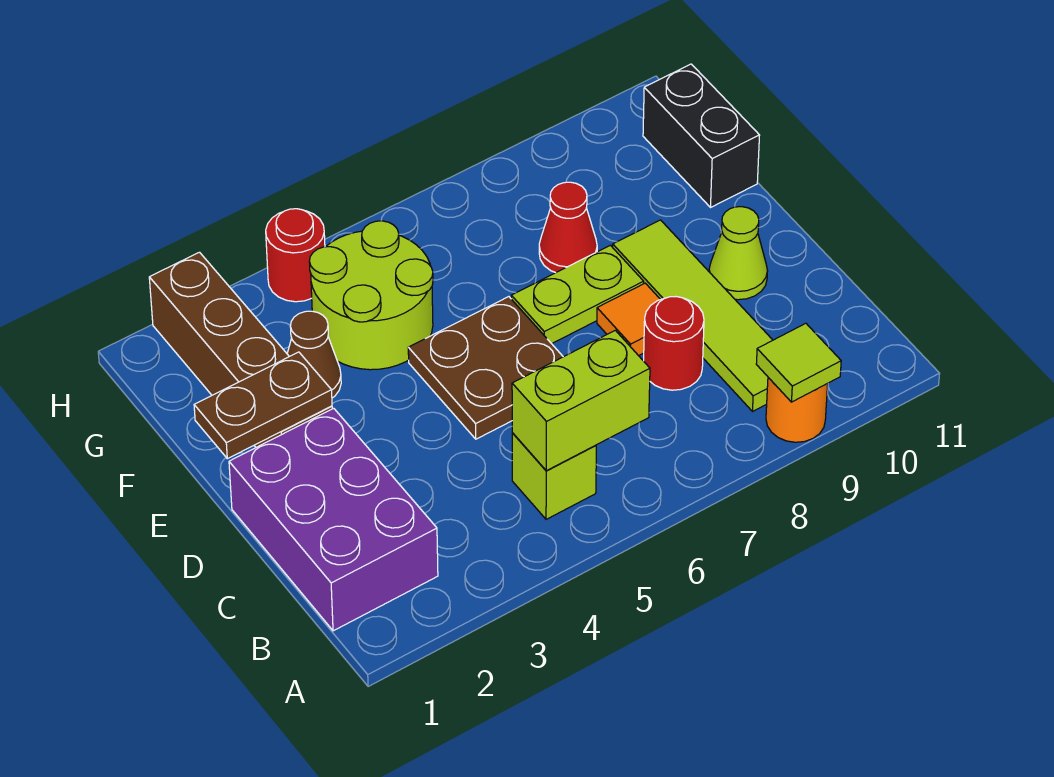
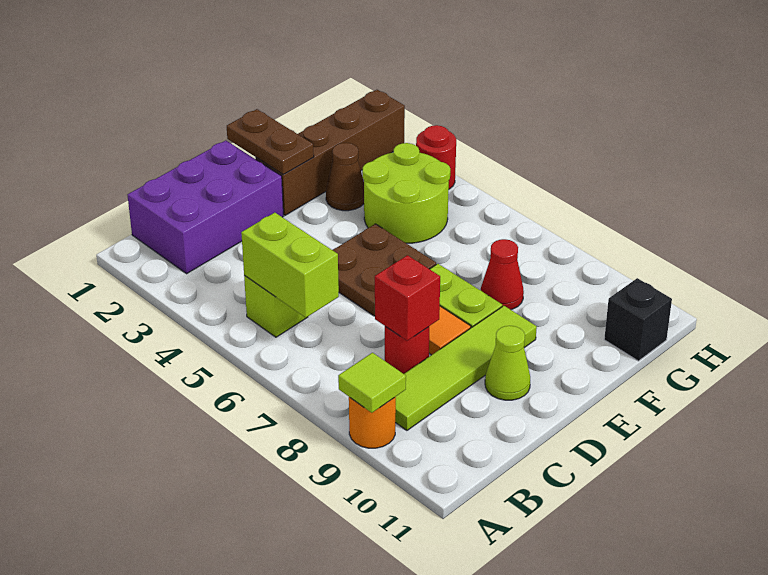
none -> red brick C8 level 2
black brick F11:G11 level 1 -> black brick G11 level 1

